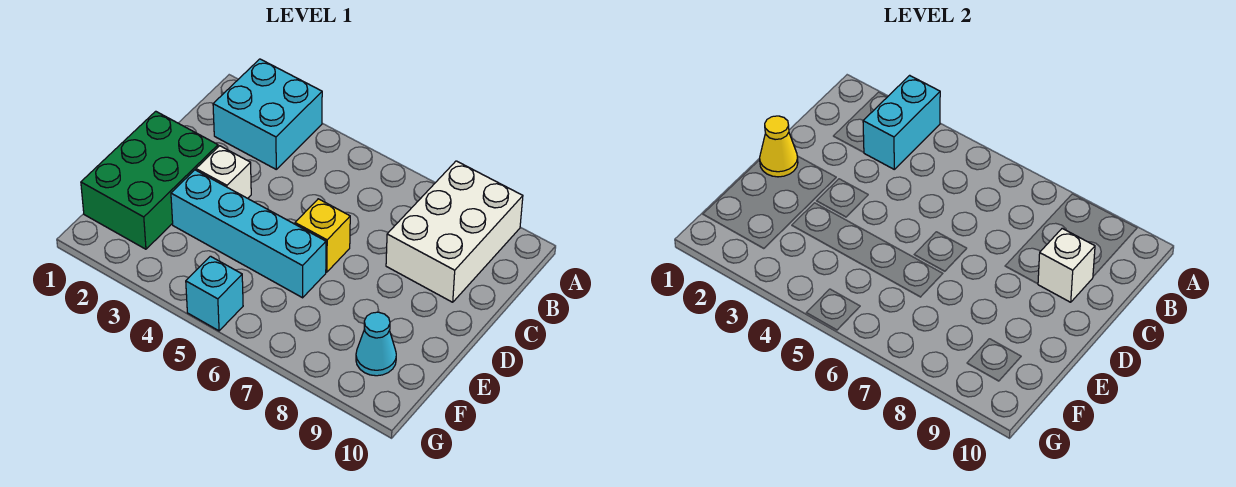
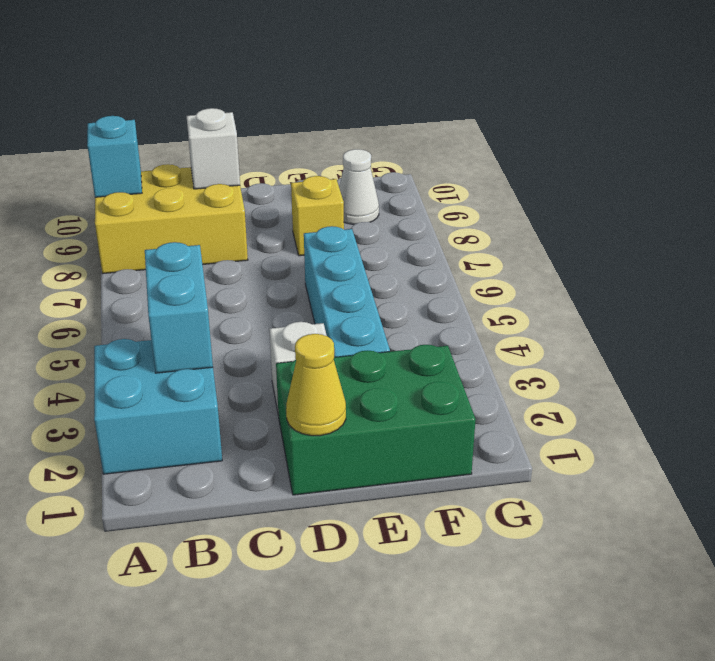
cyan brick A3:B3 level 2 -> cyan brick B3:B4 level 2
white brick A8:C9 level 1 -> yellow brick A8:C9 level 1
yellow brick D6 level 1 -> yellow brick E8 level 1
cyan cone F9 level 1 -> white cone F9 level 1
cyan brick G5 level 1 -> cyan brick A9 level 2

